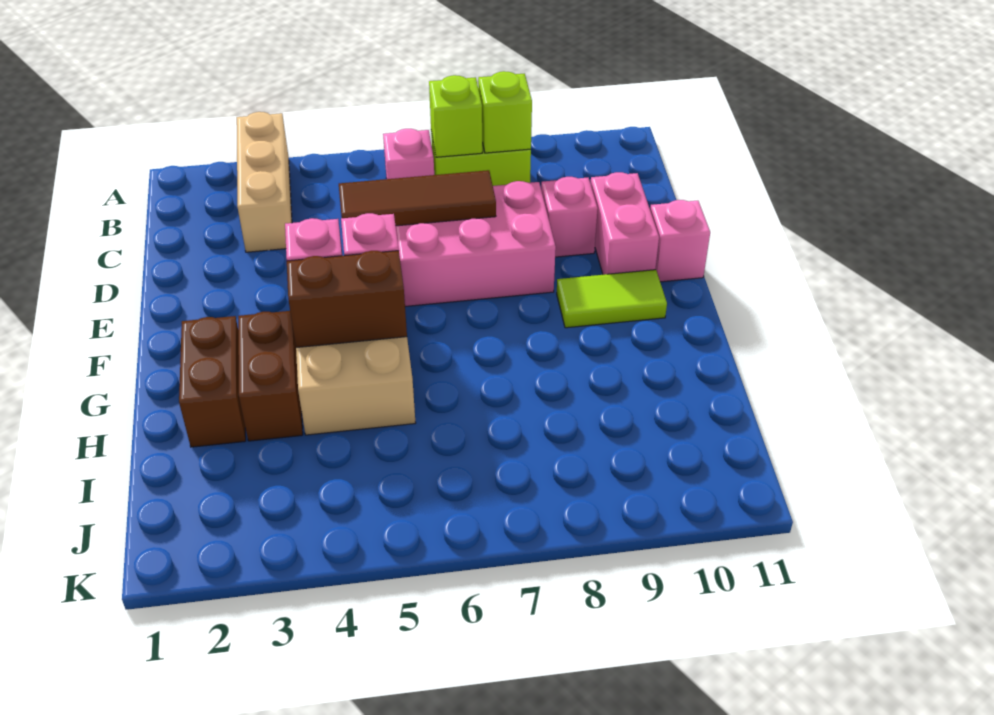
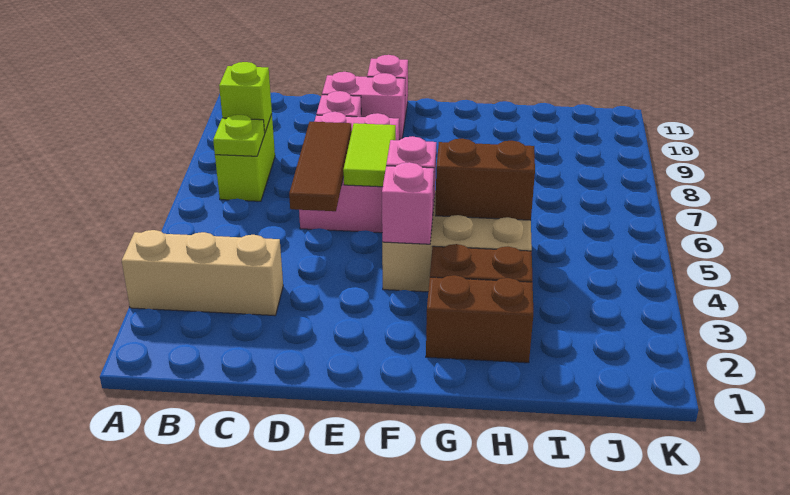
pink brick B6 level 1 -> none
lime brick B7 level 2 -> lime plate B7 level 2
lime tile F9:F10 level 1 -> lime tile E6:E7 level 2
brown brick G4:G5 level 2 -> brown brick G5:H5 level 2

